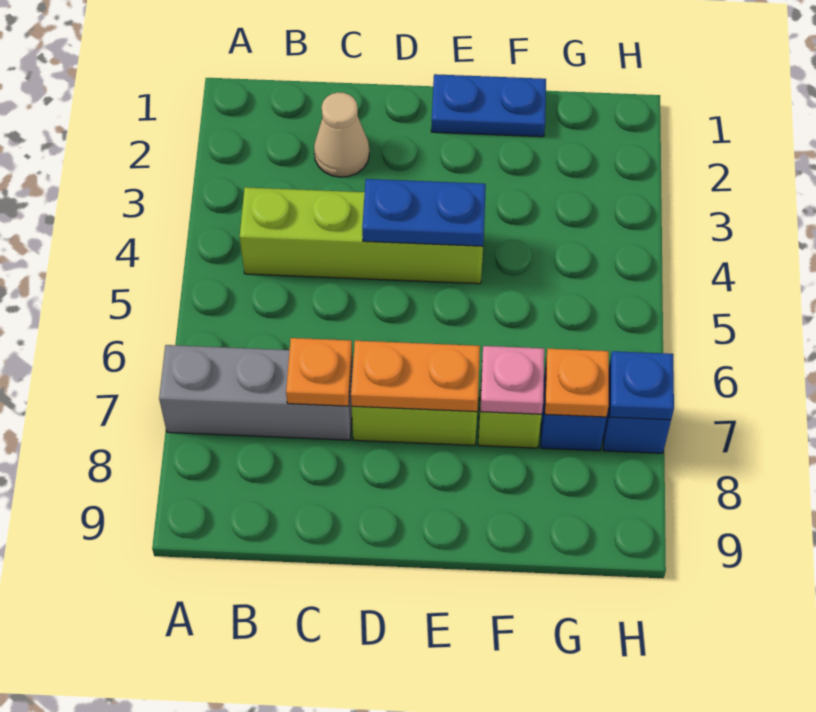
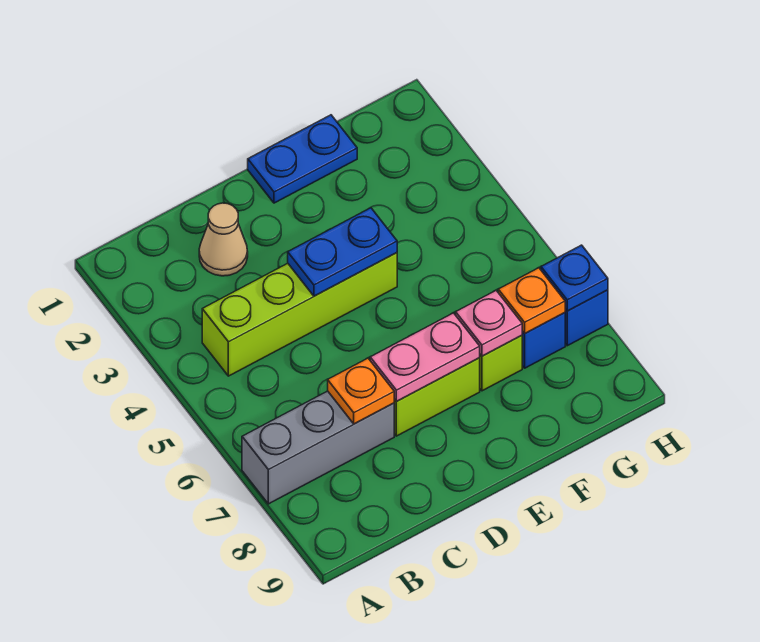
orange plate D7:E7 level 2 -> pink plate D7:E7 level 2

